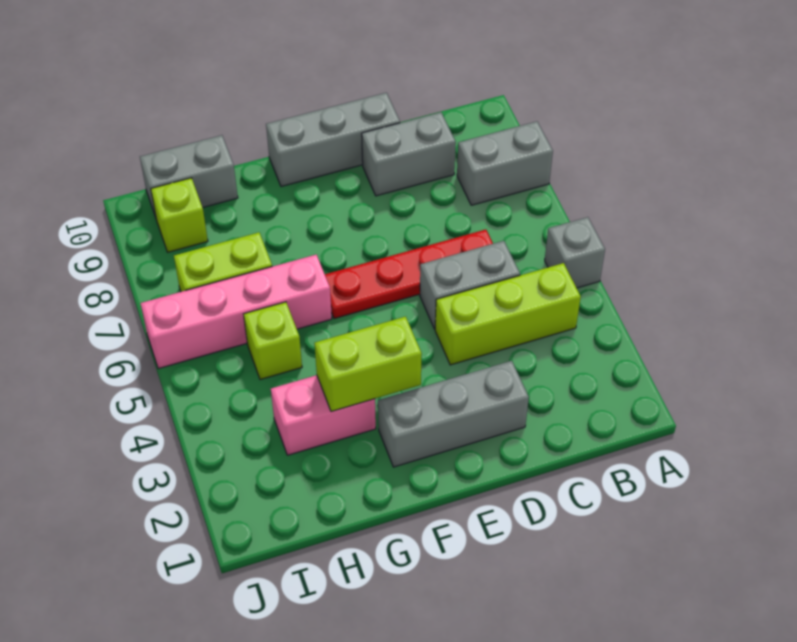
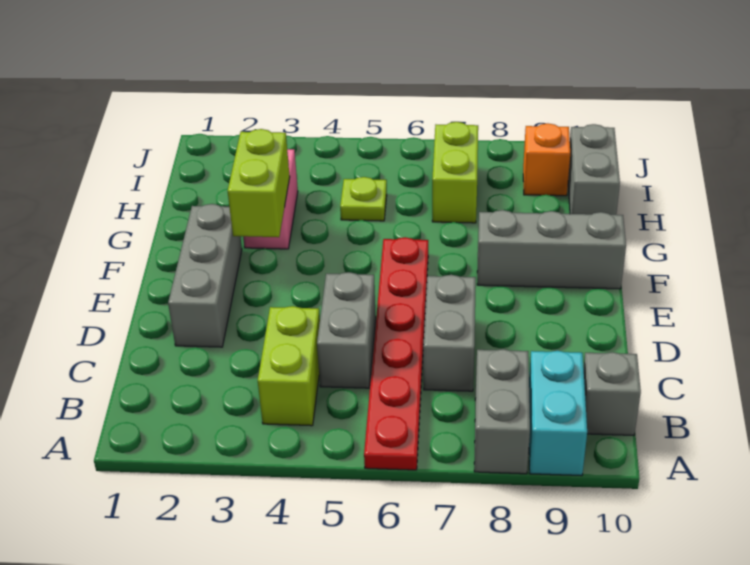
grey brick A5 level 1 -> grey brick B10 level 1
none -> cyan brick A9:B9 level 1
lime brick B4:D4 level 1 -> lime brick B4:C4 level 1
red plate C6:F6 level 1 -> red plate A6:F6 level 1
grey brick C9:D9 level 1 -> grey brick C7:D7 level 1
grey brick D10:F10 level 1 -> grey brick F8:F10 level 1
pink brick G6:J6 level 1 -> none
lime brick H5 level 1 -> lime plate H5 level 1
lime brick I9 level 1 -> orange brick I9 level 1

